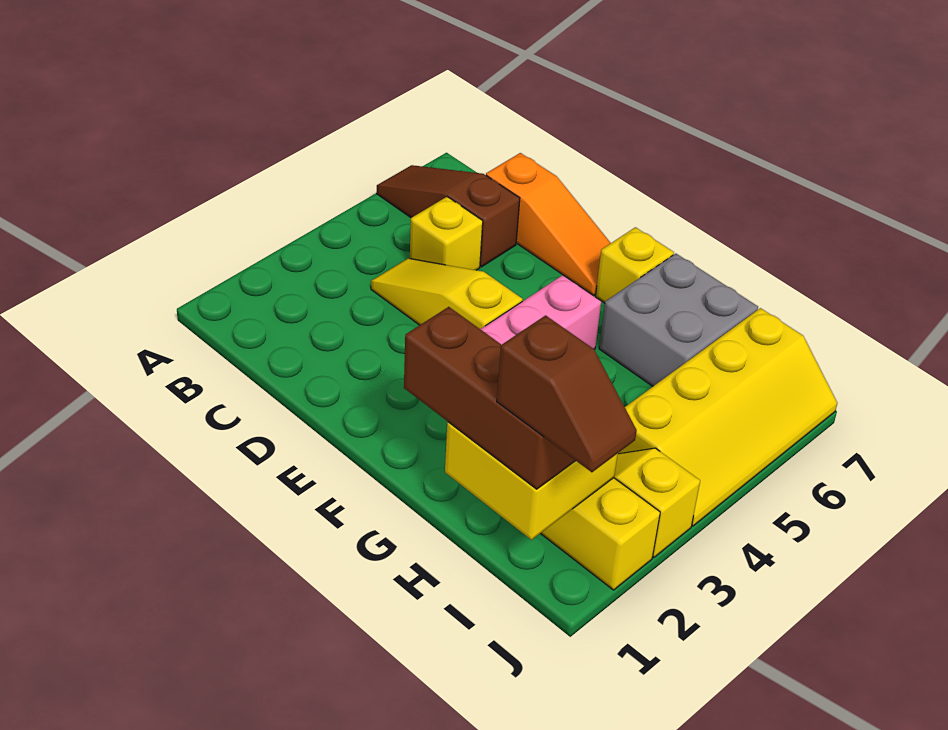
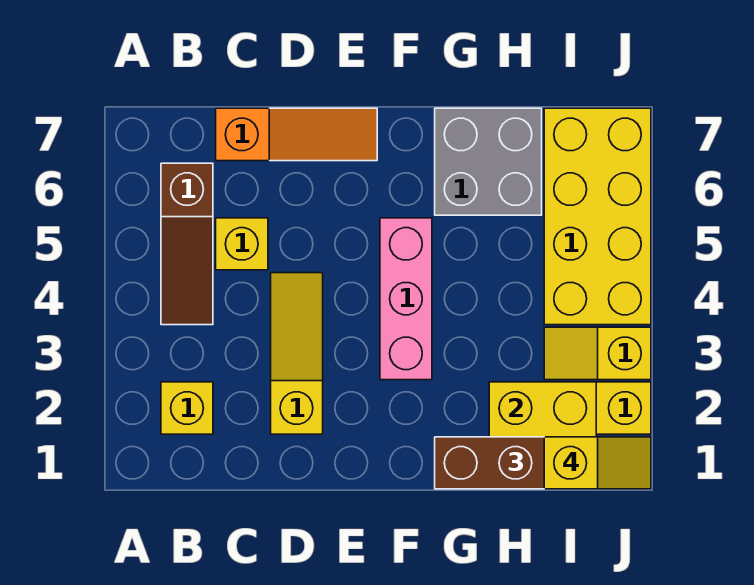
brown slope A6:C6 level 1 top C -> brown slope B4:B6 level 1 top 6
yellow slope C4:E4 level 1 top E -> yellow slope D2:D4 level 1 top 2
yellow brick F7 level 1 -> yellow brick B2 level 1
brown slope I1:J1 level 4 top I -> yellow slope I1:J1 level 4 top I
yellow slope I4:J7 level 1 top I -> yellow brick I4:J7 level 1

